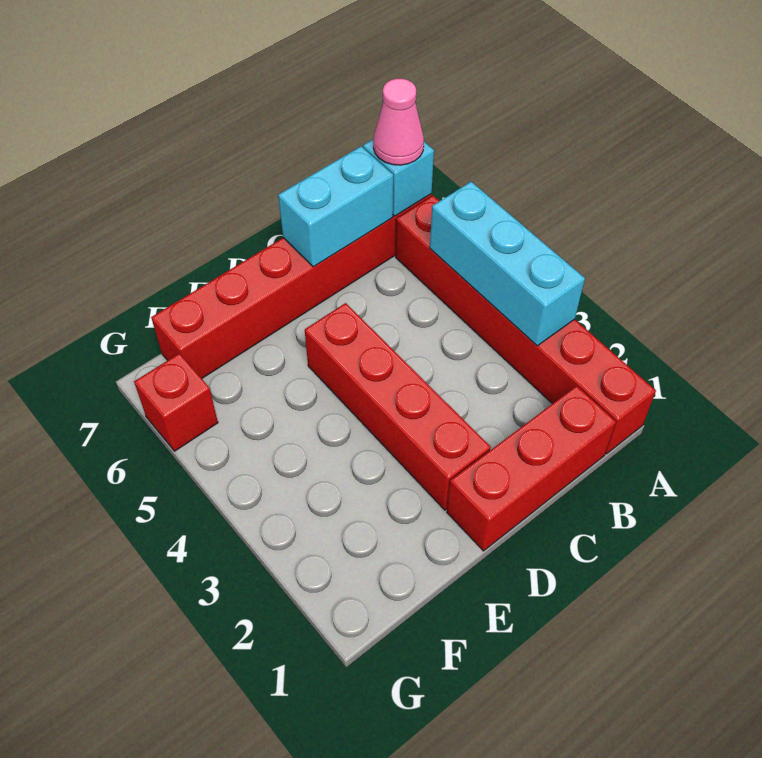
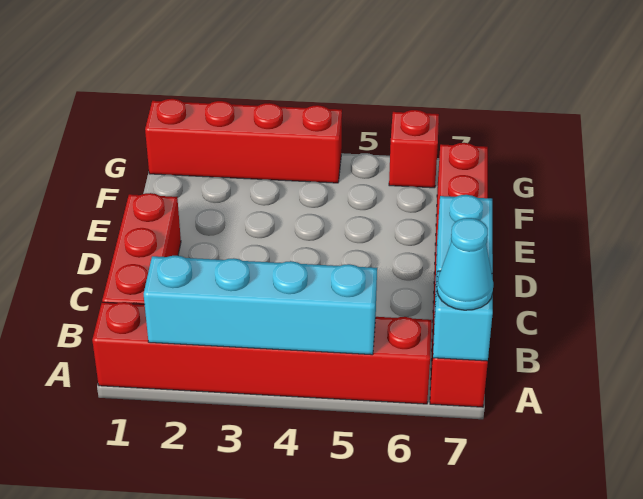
cyan brick A3:A5 level 2 -> cyan brick A2:A5 level 2
pink cone A7 level 3 -> cyan cone A7 level 3
red brick D2:D5 level 1 -> red brick G1:G4 level 1

